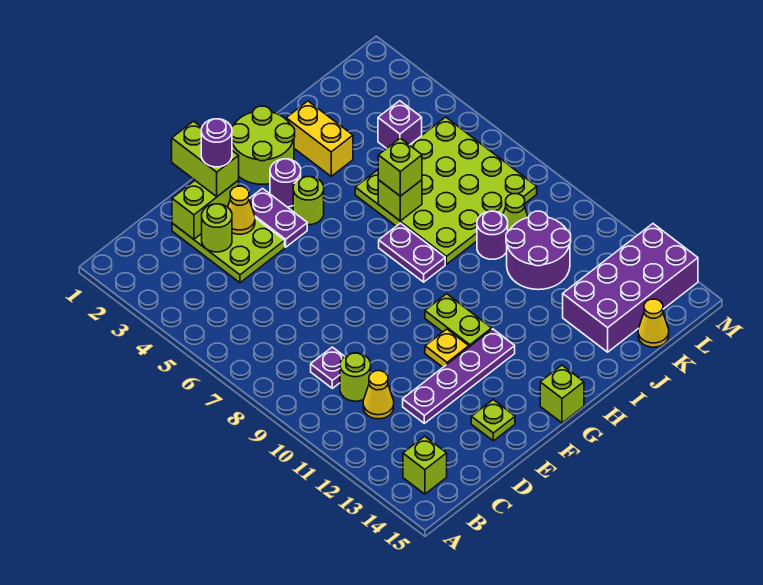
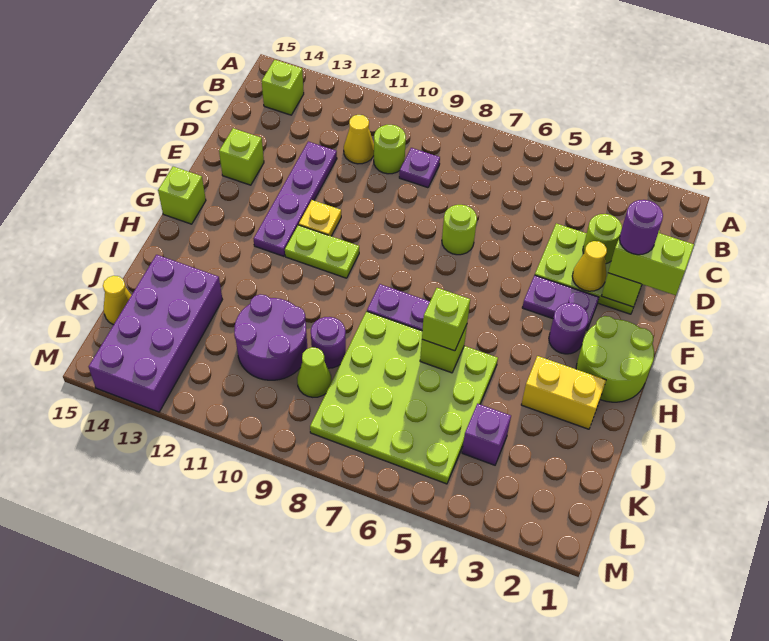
lime plate E14 level 1 -> lime brick E14 level 1
lime round brick G4 level 1 -> lime round brick E7 level 1

